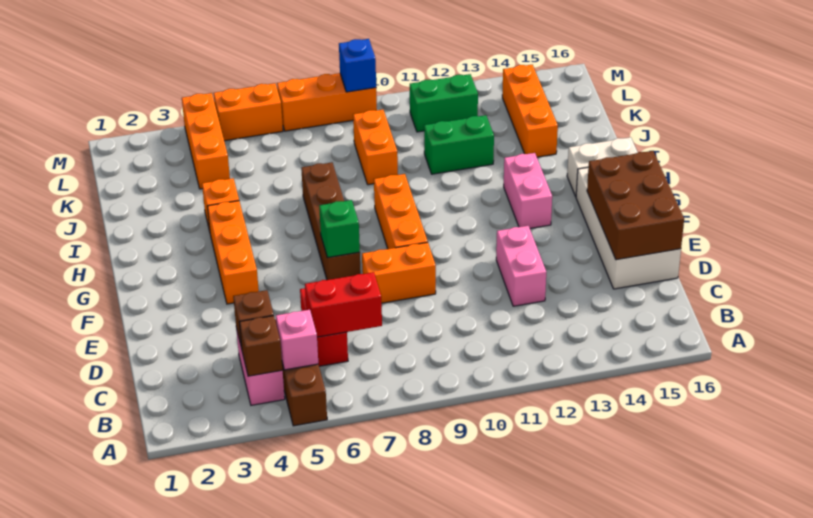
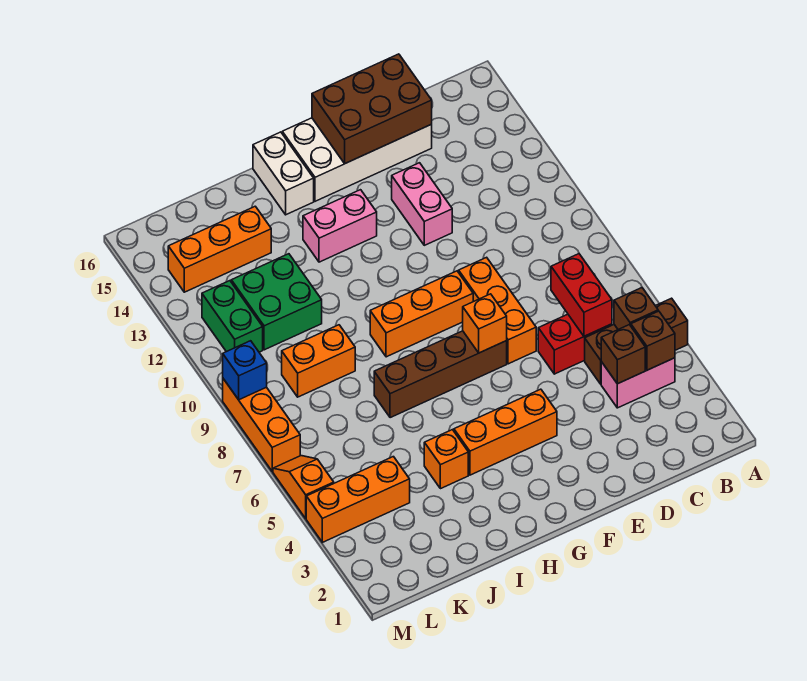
pink brick B5 level 2 -> brown brick B5 level 2
pink brick D12:E12 level 1 -> pink brick E12:E13 level 1
orange brick E8:E9 level 1 -> orange brick E7:E9 level 1
green brick F7 level 2 -> orange brick F7 level 2
green brick J11:J12 level 1 -> green brick J11:K12 level 1
orange brick M5:M6 level 1 -> orange slope M5:M6 level 1 top 5

